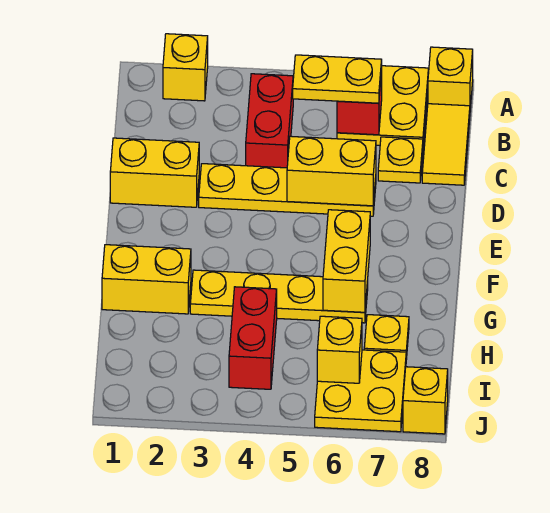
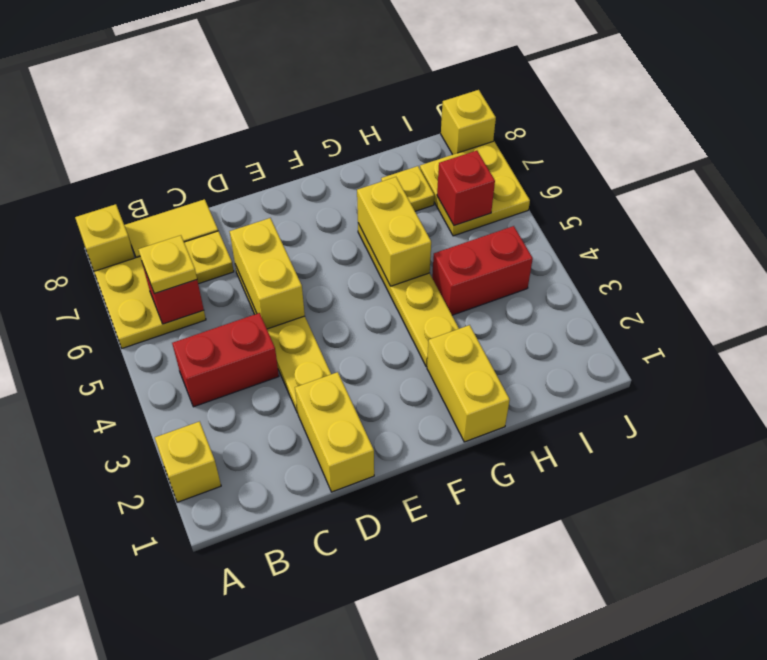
yellow plate B5:B6 level 3 -> yellow plate B6 level 3
yellow brick F6:G6 level 2 -> yellow brick G5:G6 level 2
yellow brick I6 level 2 -> red brick I6 level 2

